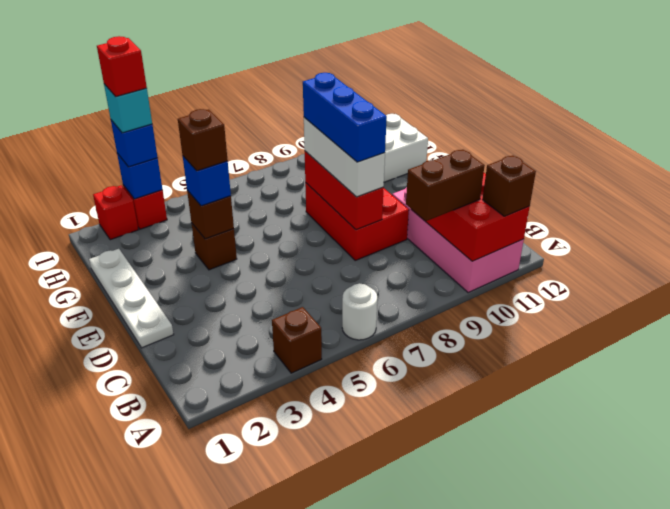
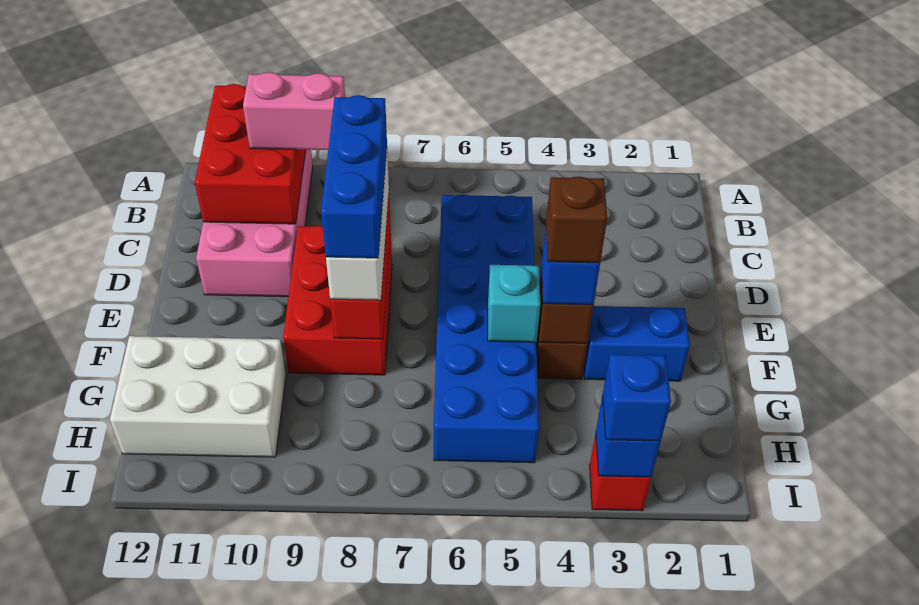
brown brick A4 level 1 -> none
white round brick A6 level 1 -> none
brown brick A11 level 3 -> none
brown brick B9:B10 level 3 -> pink brick B9:B10 level 3
none -> blue brick C5:H6 level 1
white plate D1:G1 level 1 -> none
none -> blue brick F2:F3 level 1
red brick I2 level 1 -> none
cyan brick I3 level 4 -> cyan brick F5 level 2
red brick I3 level 5 -> none

